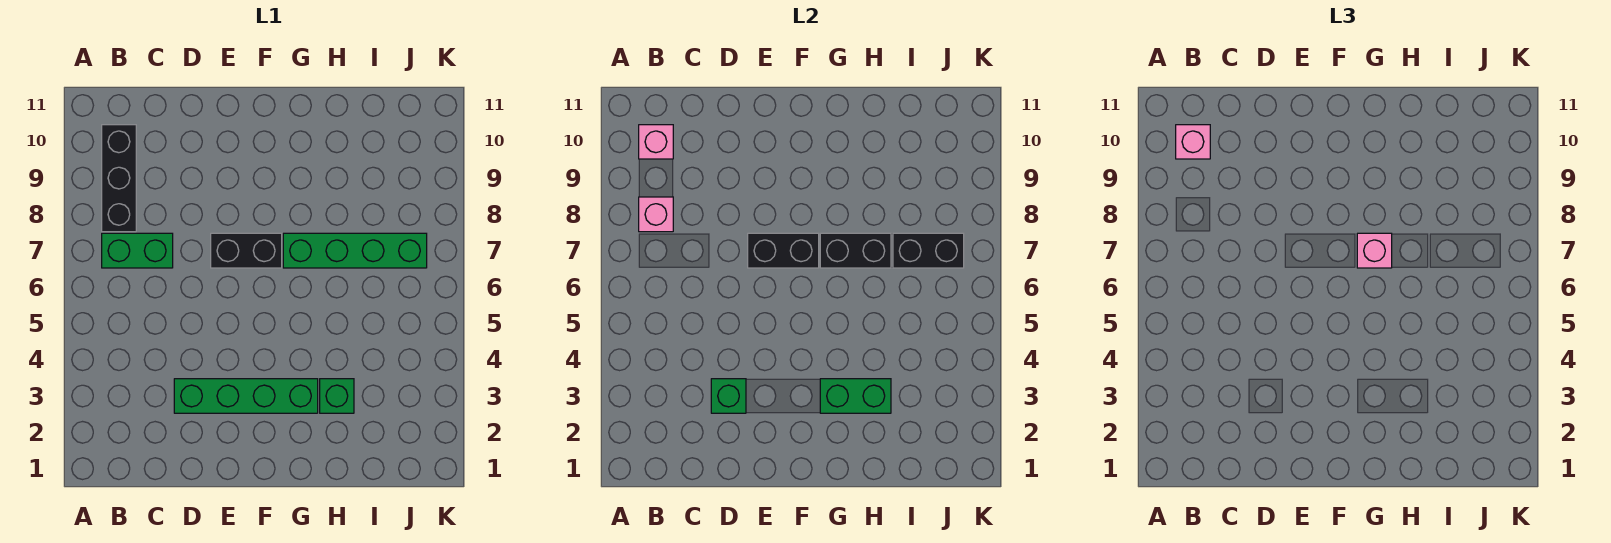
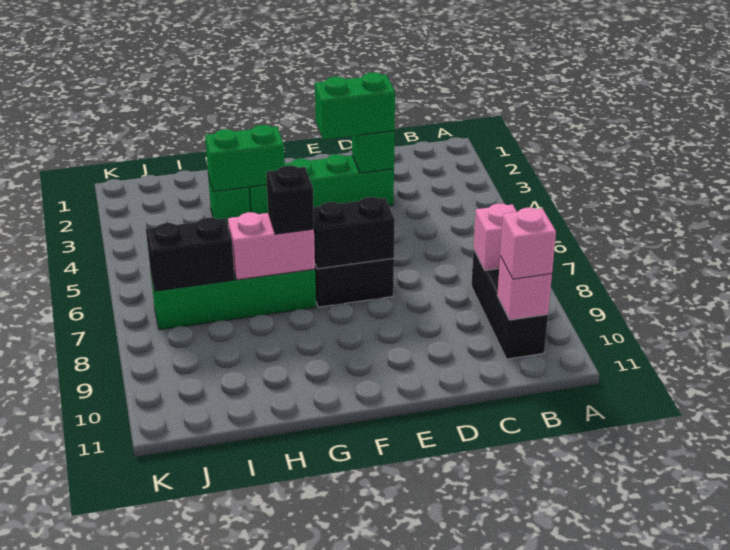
green brick B7:C7 level 1 -> green brick D3:E3 level 3
black brick G7:H7 level 2 -> pink brick G7:H7 level 2
pink brick G7 level 3 -> black brick G7 level 3

